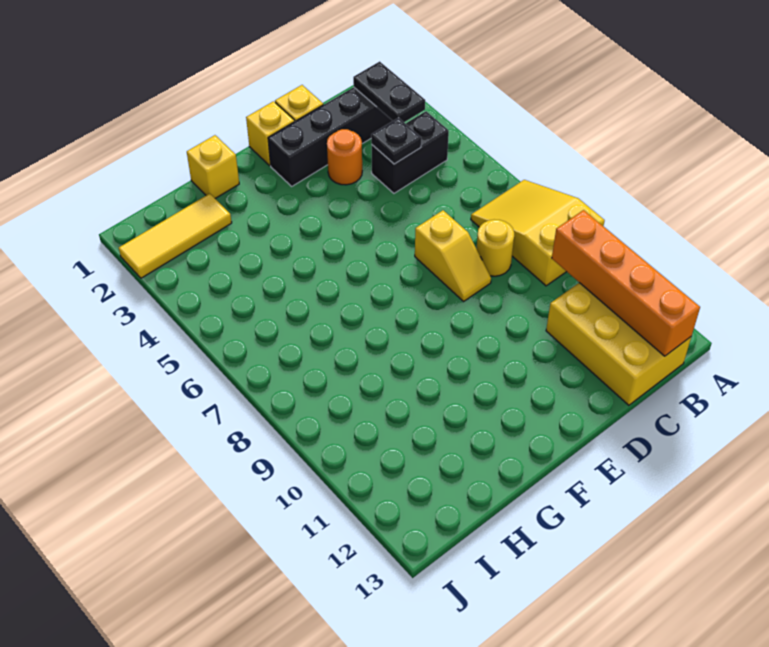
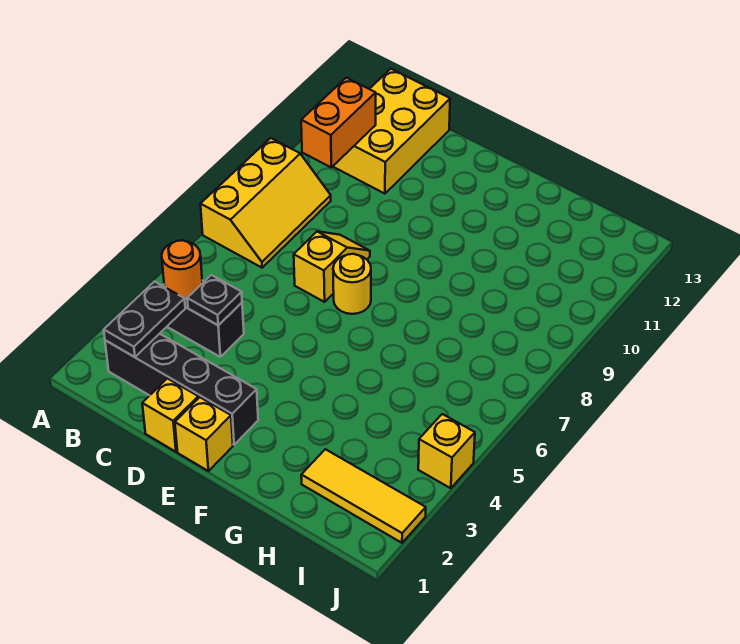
yellow slope A7:B9 level 1 top 9 -> yellow slope A7:B9 level 1 top A
orange brick B10:B13 level 2 -> orange brick B10:B11 level 2
yellow round brick C8 level 1 -> yellow round brick E7 level 1
orange round brick D3 level 1 -> orange round brick B4 level 2
yellow brick G1 level 1 -> yellow brick J4 level 1

